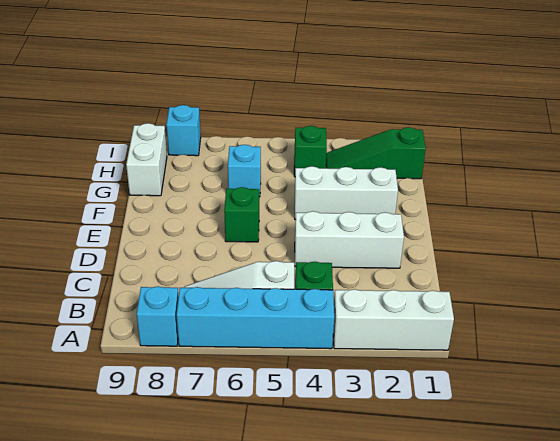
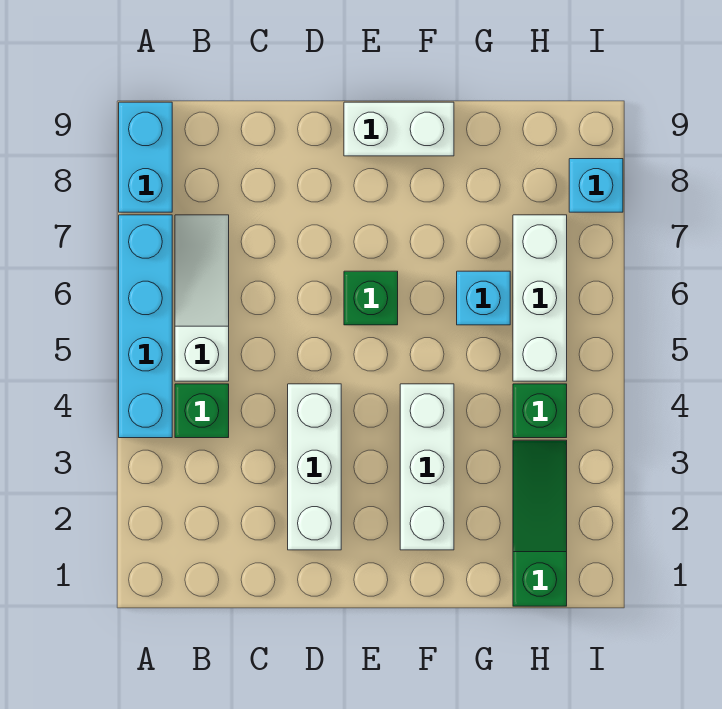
white brick A1:A3 level 1 -> white brick H5:H7 level 1
cyan brick A8 level 1 -> cyan brick A8:A9 level 1
white brick G9:H9 level 1 -> white brick E9:F9 level 1

